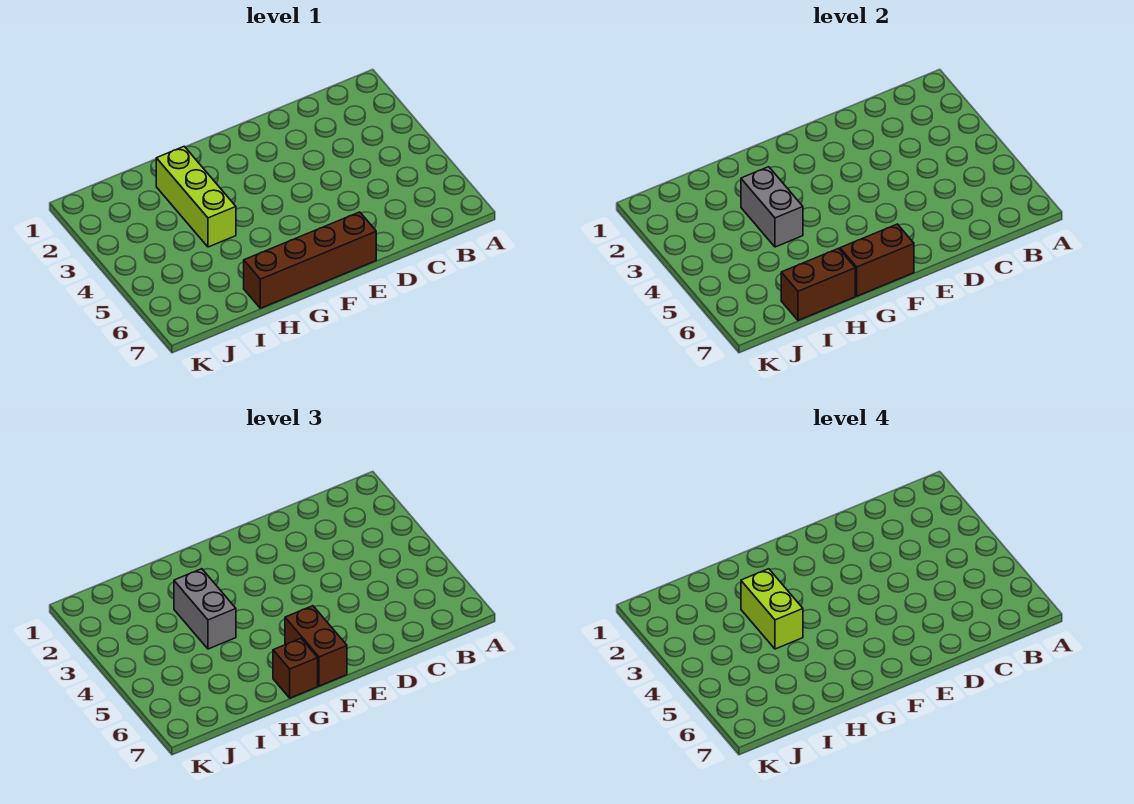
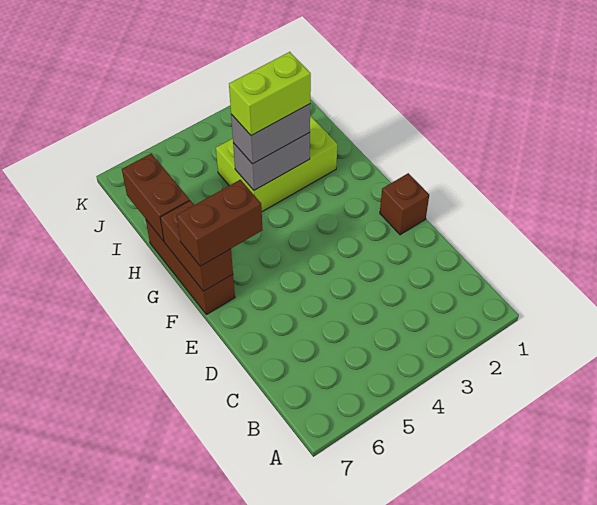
brown brick E7:H7 level 1 -> brown brick F7:H7 level 1
brown brick G7 level 3 -> brown brick E1 level 1
lime brick H2:H4 level 1 -> lime brick H2:I4 level 1

